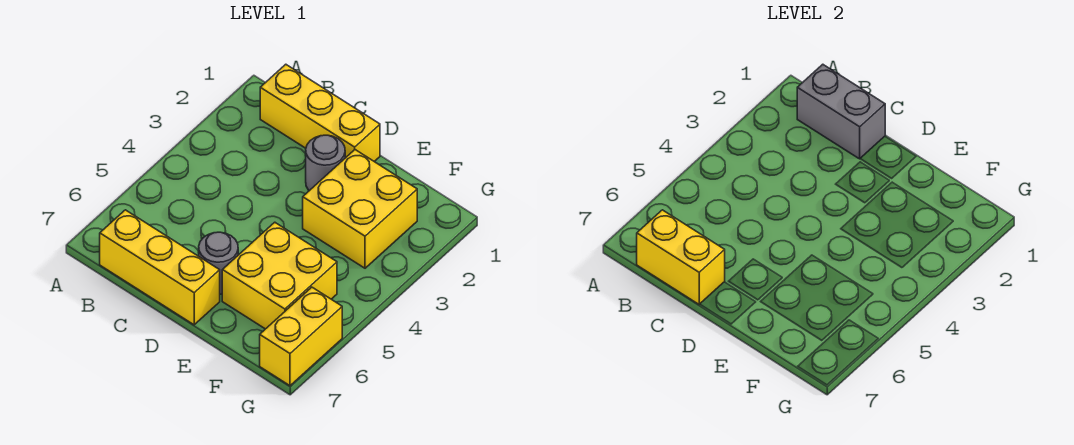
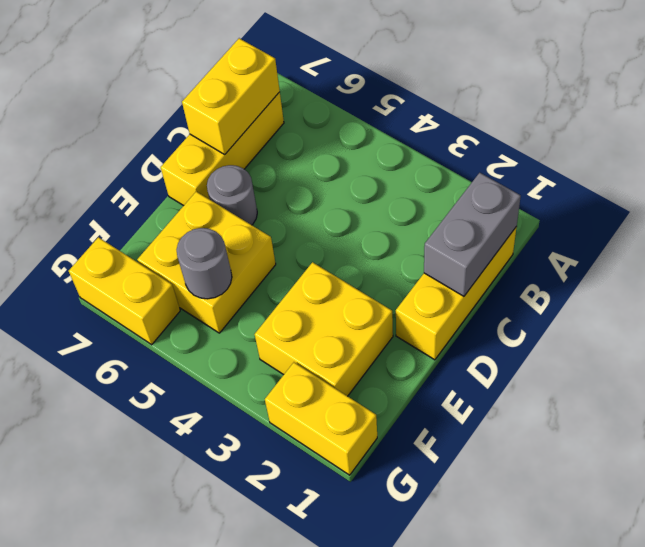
grey round brick D2 level 1 -> grey round brick F5 level 2
none -> yellow brick G1:G2 level 1

